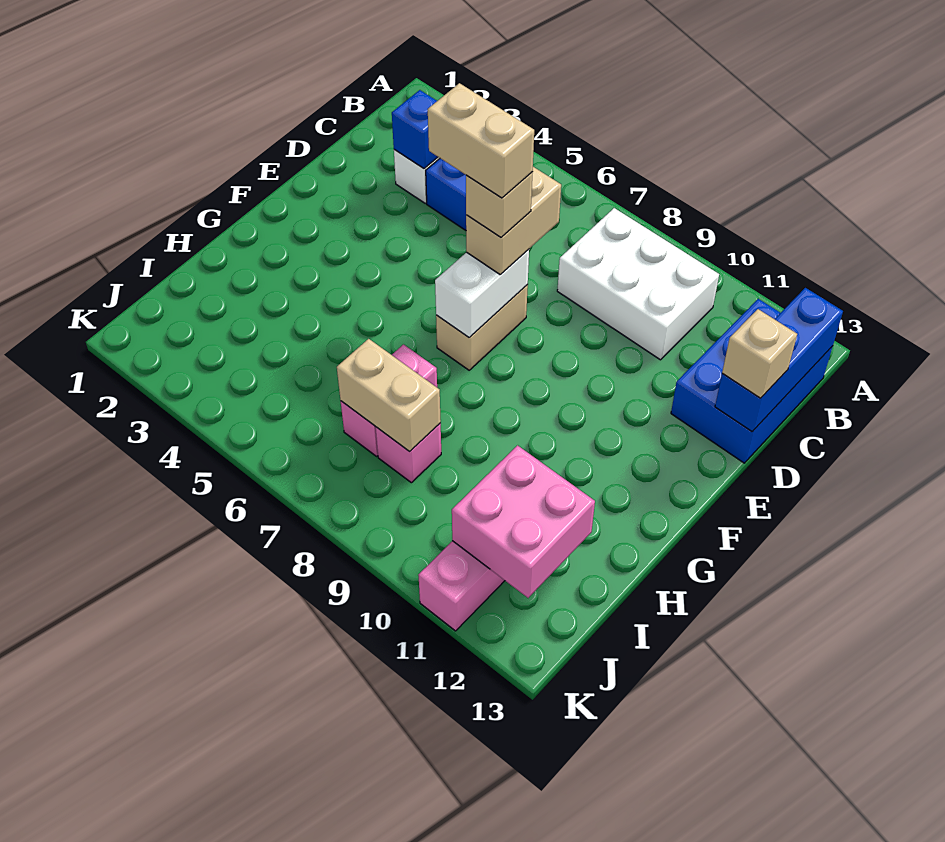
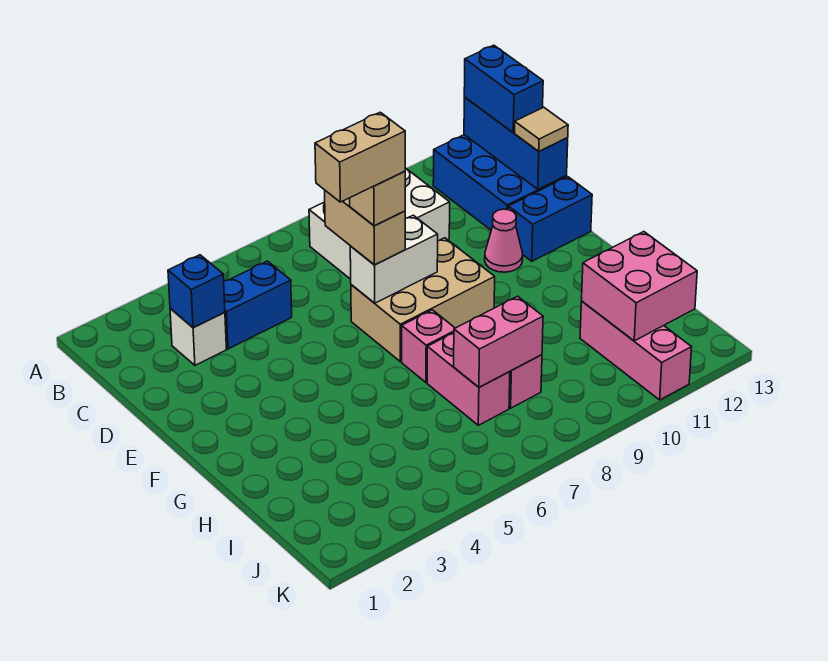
none -> blue brick B13:C13 level 3
tan brick D13 level 3 -> tan tile D13 level 3
tan brick E7:F7 level 1 -> tan brick E7:F9 level 1
white brick E7:F7 level 2 -> white brick E7:E8 level 2
none -> pink cone E11 level 1
none -> blue brick E12:E13 level 1
none -> pink brick G7 level 1
tan brick I7:I8 level 2 -> pink brick I7:I8 level 2

